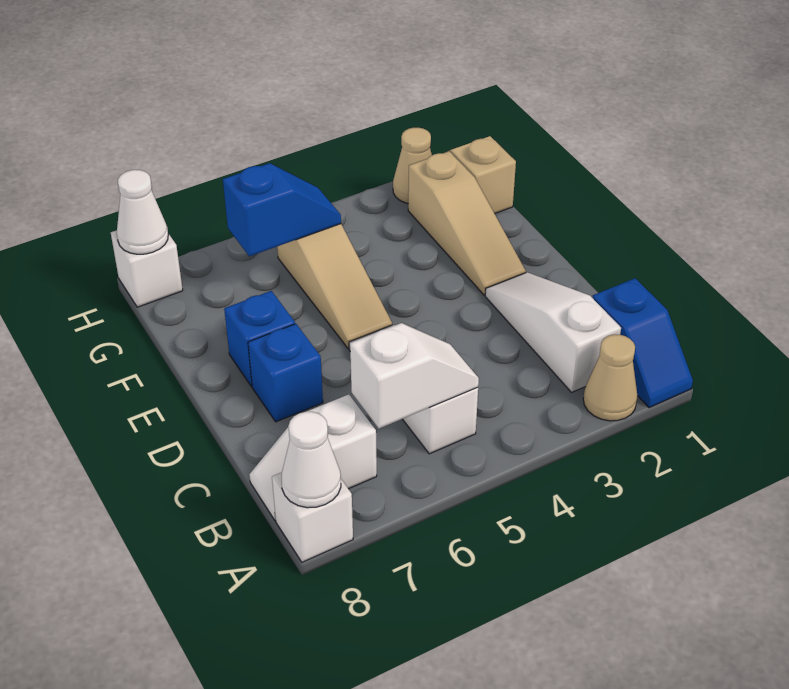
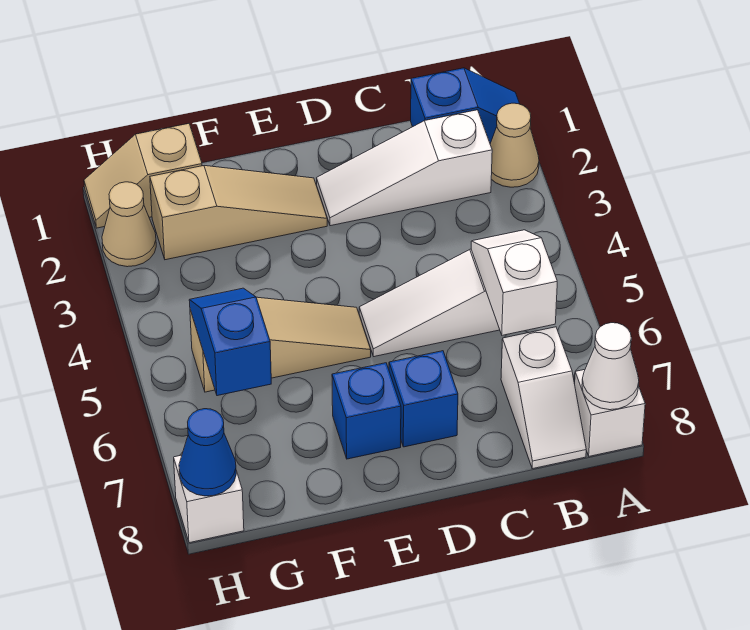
white cone H8 level 2 -> blue cone H8 level 2

